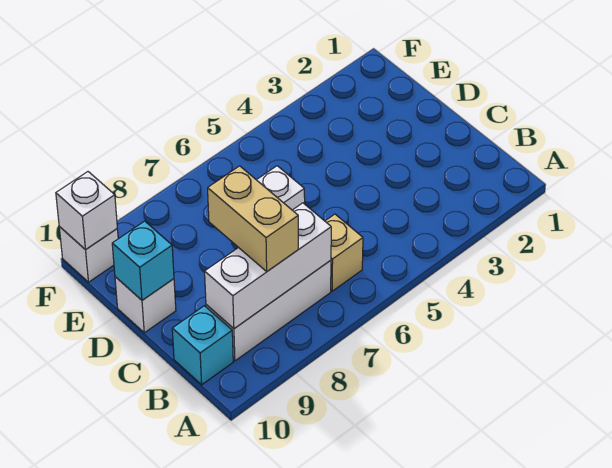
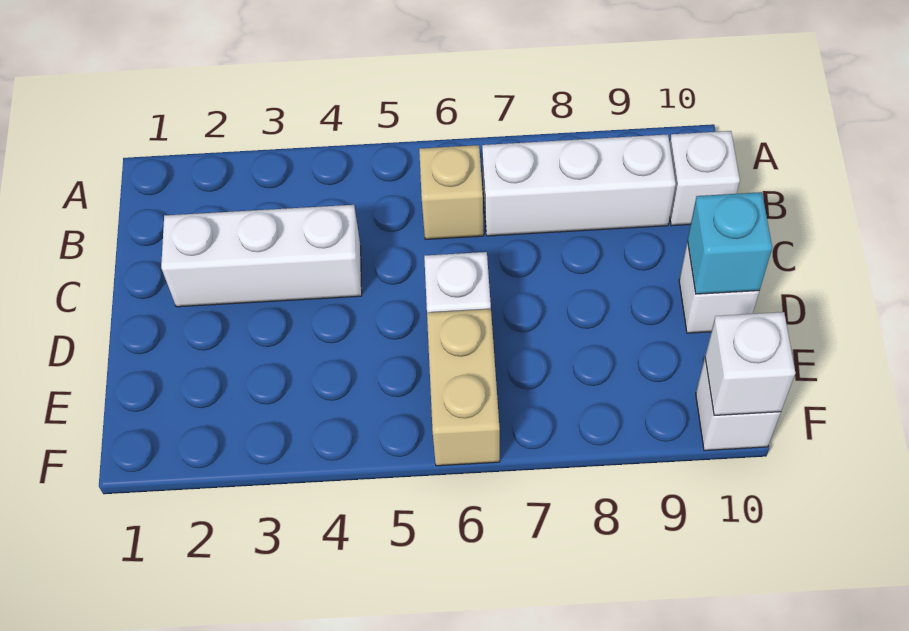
white brick B7:B9 level 2 -> white brick C2:C4 level 1
tan brick B8:C8 level 3 -> tan brick E6:F6 level 1
cyan brick B10 level 1 -> white brick B10 level 1

